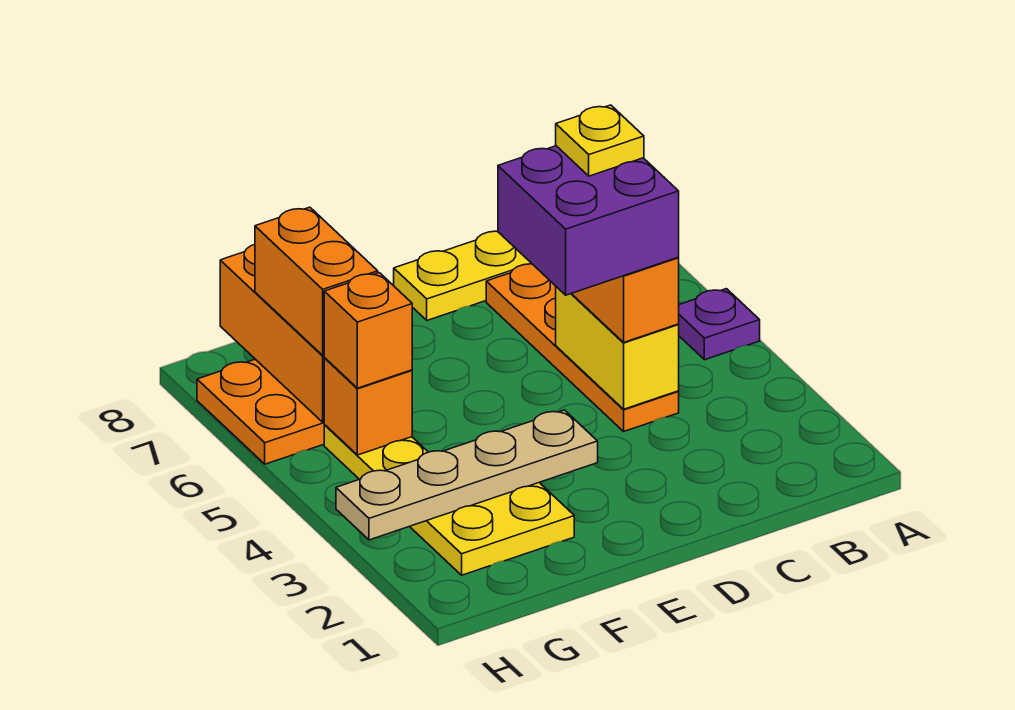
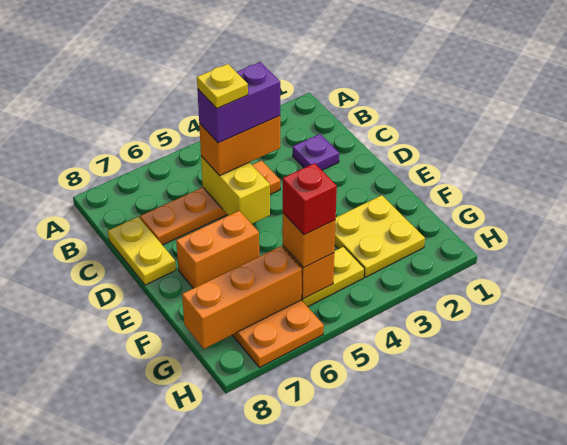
purple plate A5 level 1 -> purple plate C2 level 1
yellow brick C4:C5 level 2 -> yellow brick C5:D5 level 2
purple brick C4:D5 level 4 -> purple brick C4:C5 level 4
tan plate E3:H3 level 2 -> none
none -> red brick G5 level 4
orange brick G6:G7 level 3 -> orange brick E6:E7 level 1

